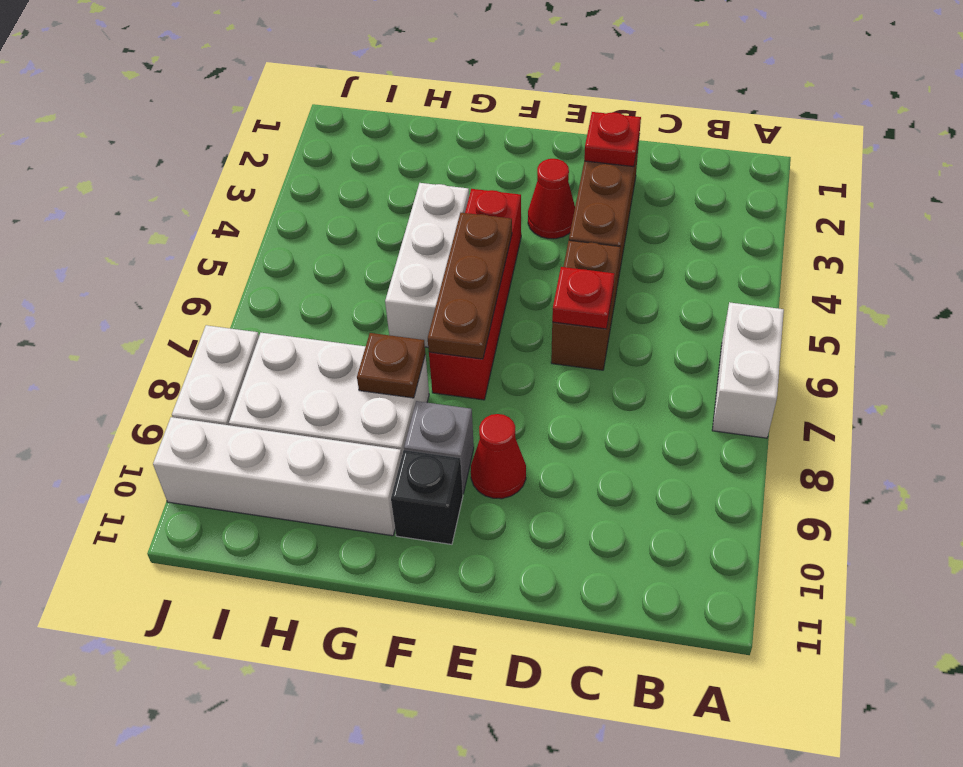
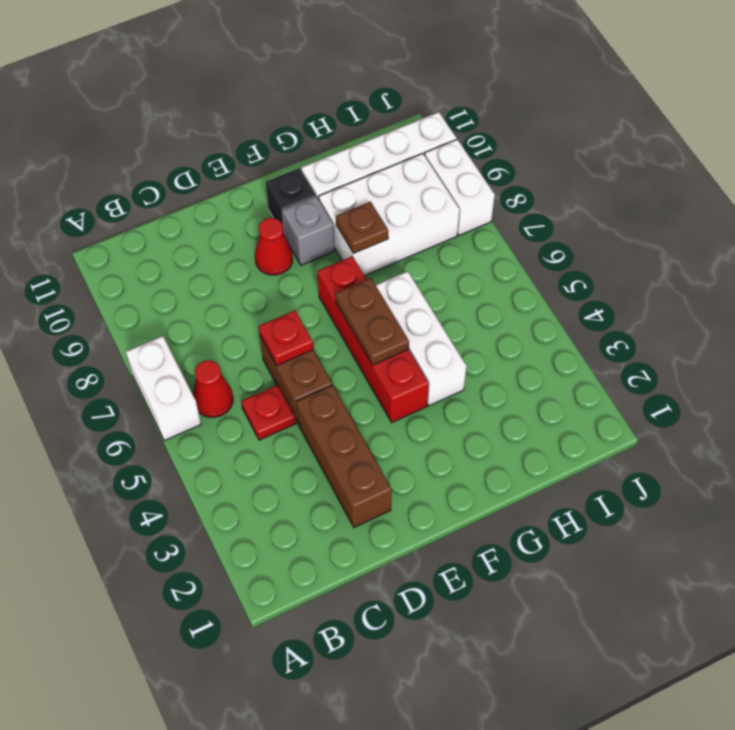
red plate D2 level 2 -> red plate C5 level 1
red cone E3 level 1 -> red cone B6 level 1
brown plate F5:F7 level 2 -> brown plate F5:F6 level 2

